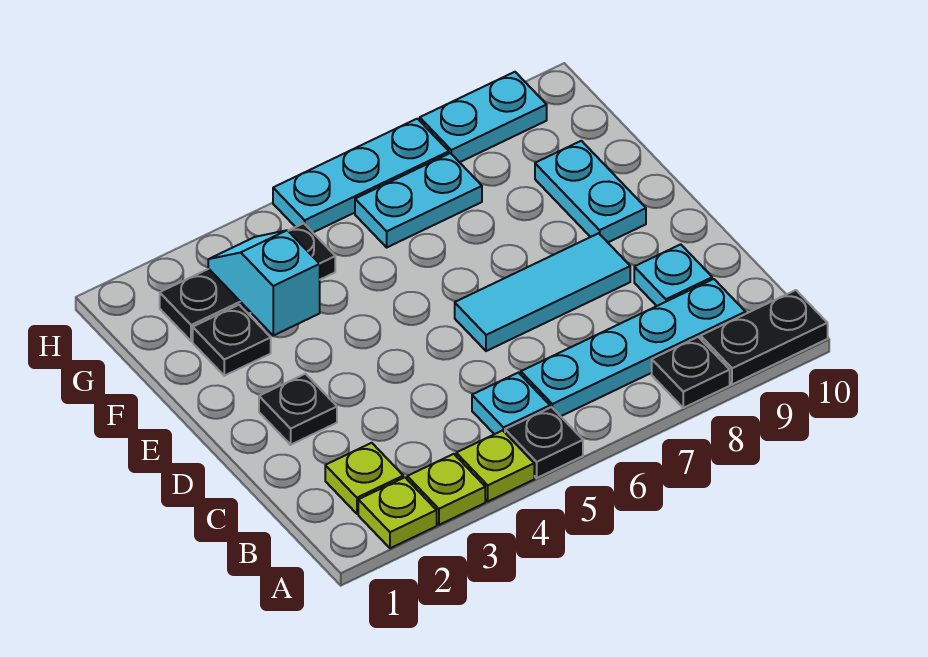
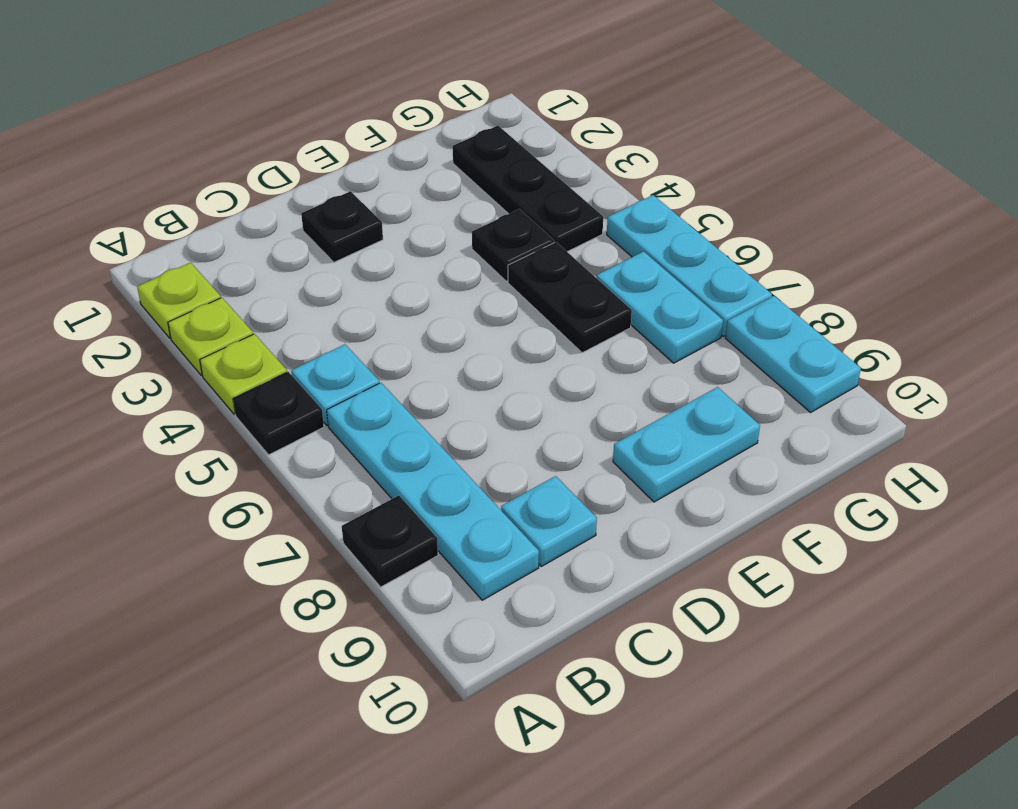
black plate A9:A10 level 1 -> black plate F5:F6 level 1
lime plate B2 level 1 -> none
cyan tile D6:D8 level 1 -> none
black plate F2 level 1 -> black plate F4 level 1
cyan slope F3:G3 level 2 top F -> none

